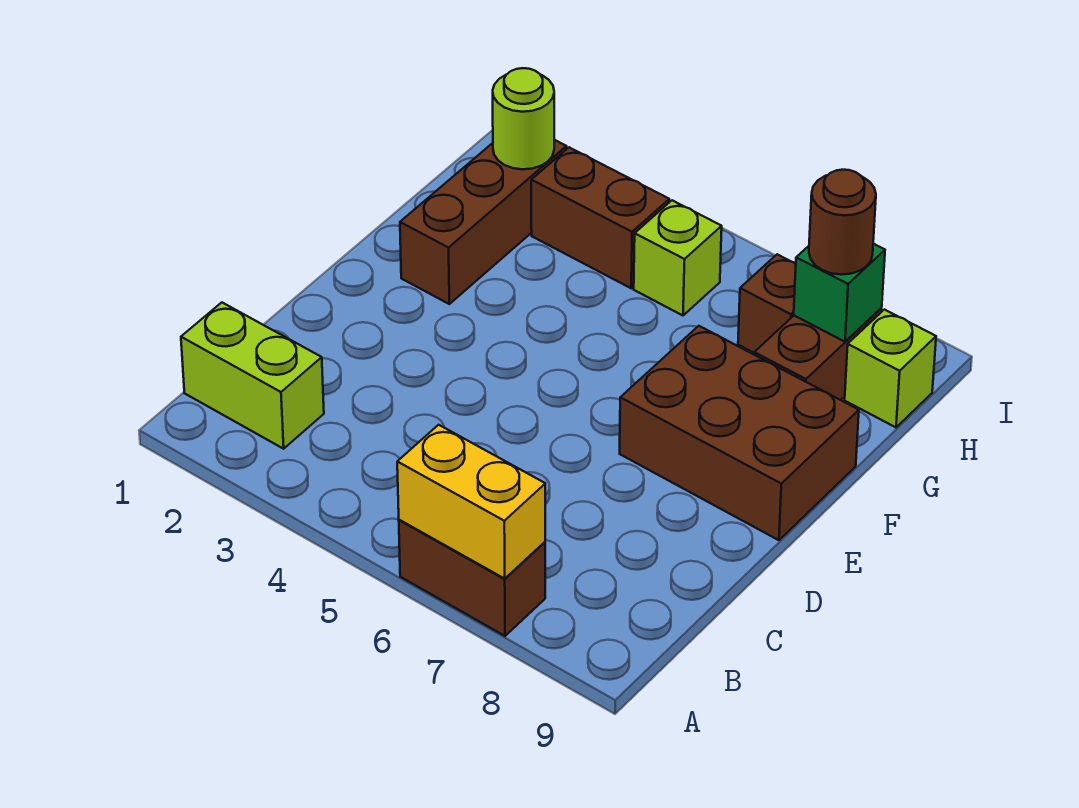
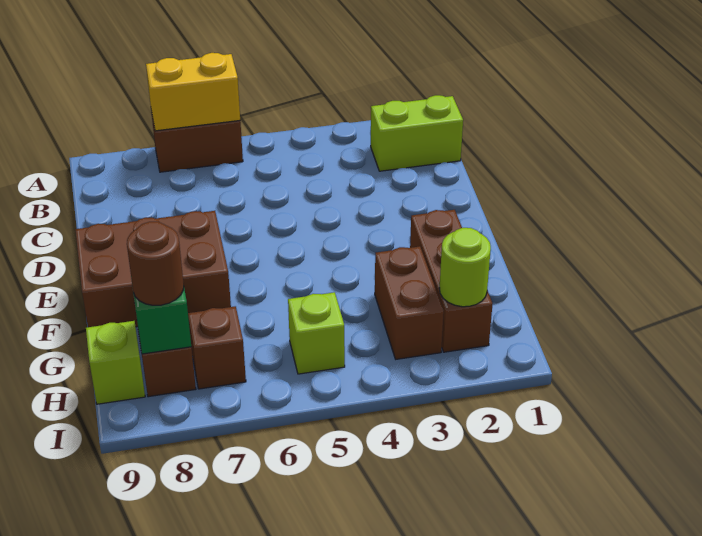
brown brick H3:H4 level 1 -> brown brick G3:H3 level 1

